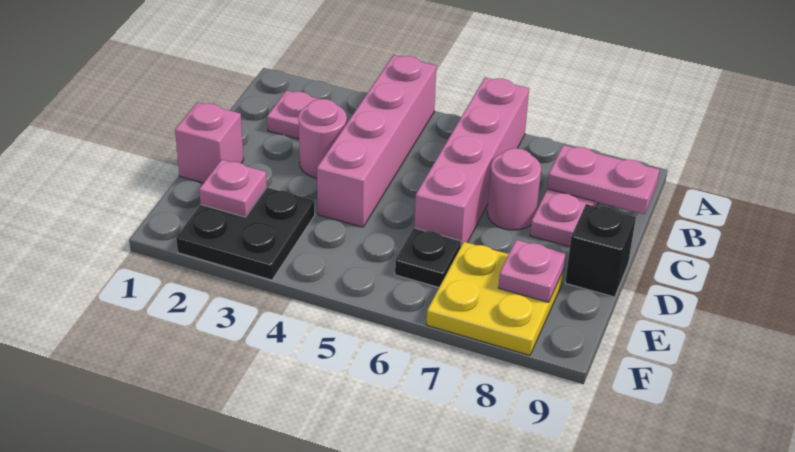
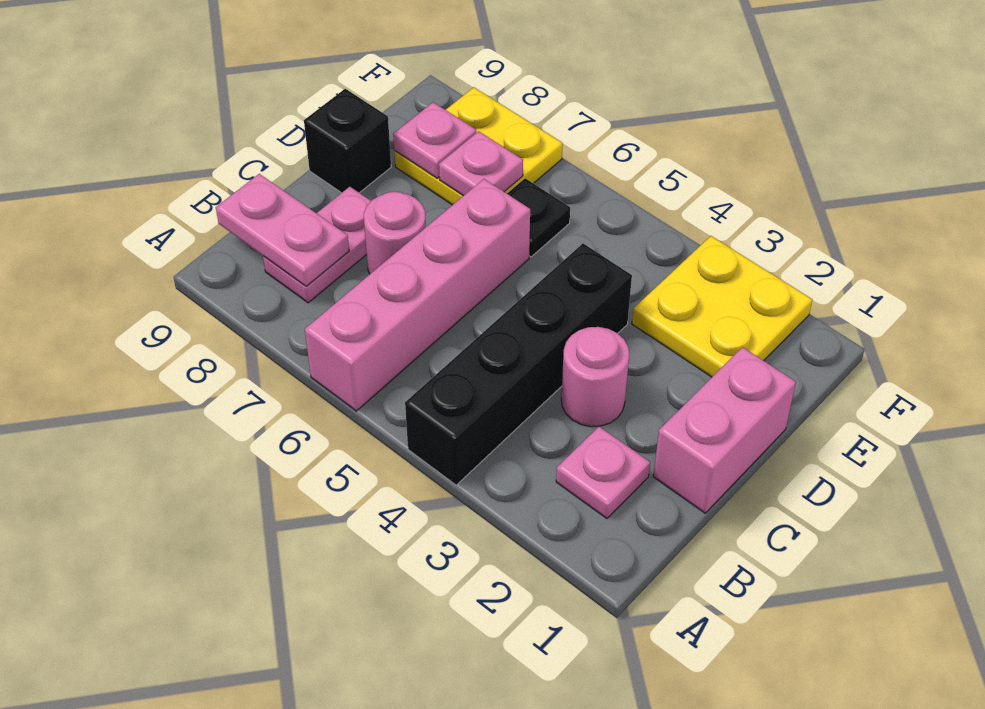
pink brick A4:D4 level 1 -> black brick A4:D4 level 1
pink brick D1 level 1 -> pink brick C1:D1 level 1
black plate E2:F3 level 1 -> yellow plate E2:F3 level 1
pink plate E2 level 2 -> pink plate E7 level 2

